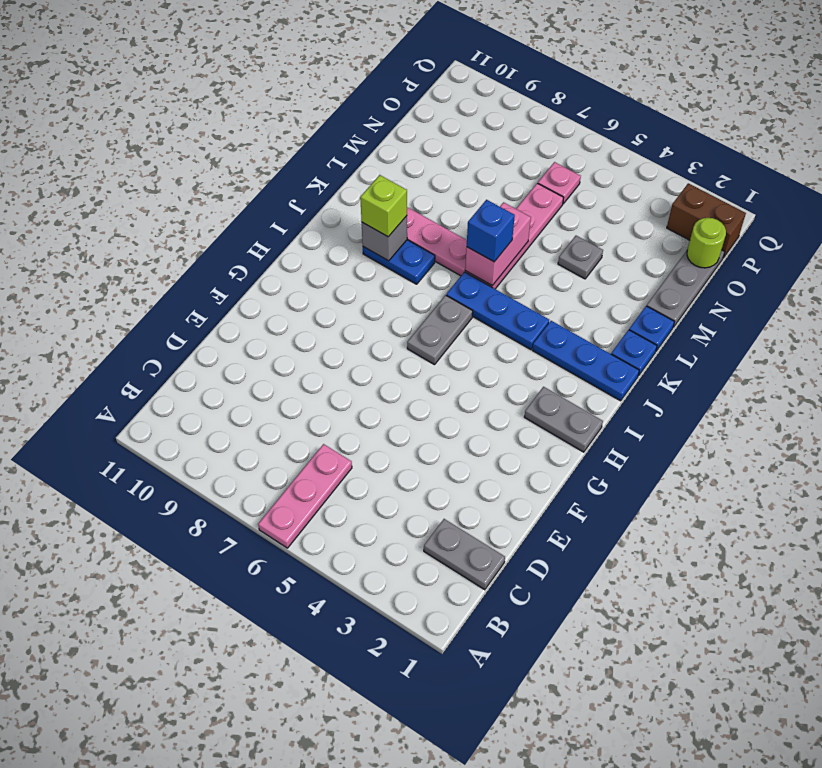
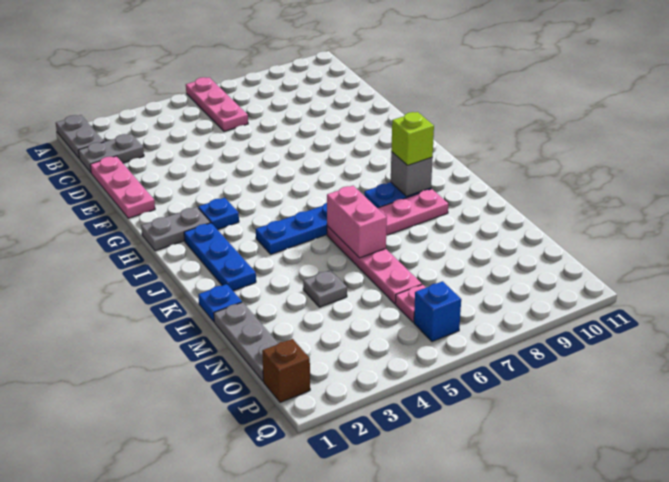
none -> pink plate D1:F1 level 1
grey plate H6:I6 level 1 -> grey plate A1:B1 level 1
blue plate J1:J3 level 1 -> blue plate I2:K2 level 1
blue plate K1 level 1 -> blue plate H3 level 1
blue brick K6 level 3 -> blue brick P6 level 1
lime round brick O1 level 2 -> none
brown brick P1:P2 level 1 -> brown brick P1 level 1

